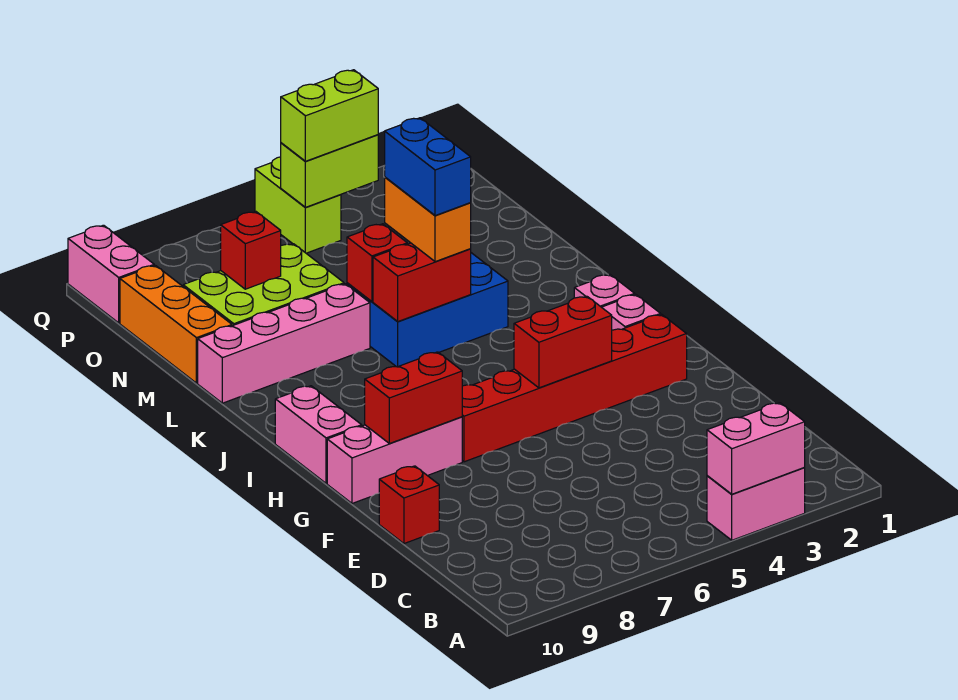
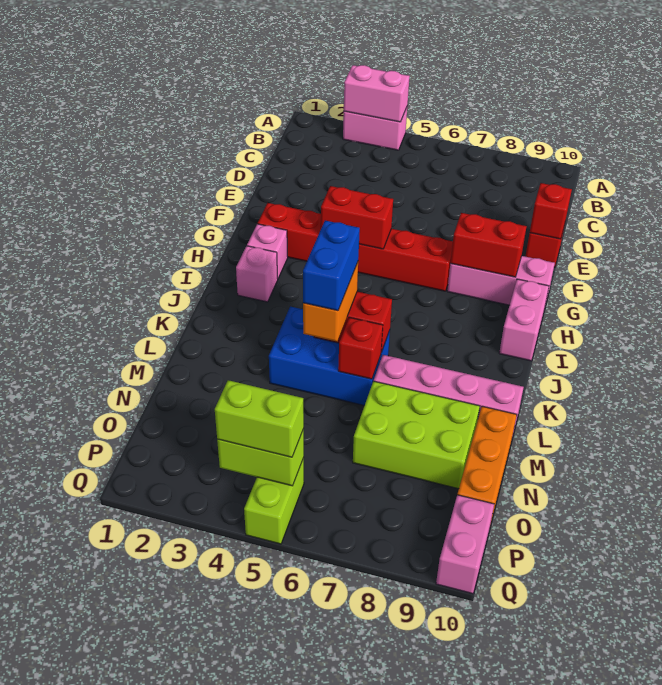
red brick N8 level 2 -> red brick E10 level 2

